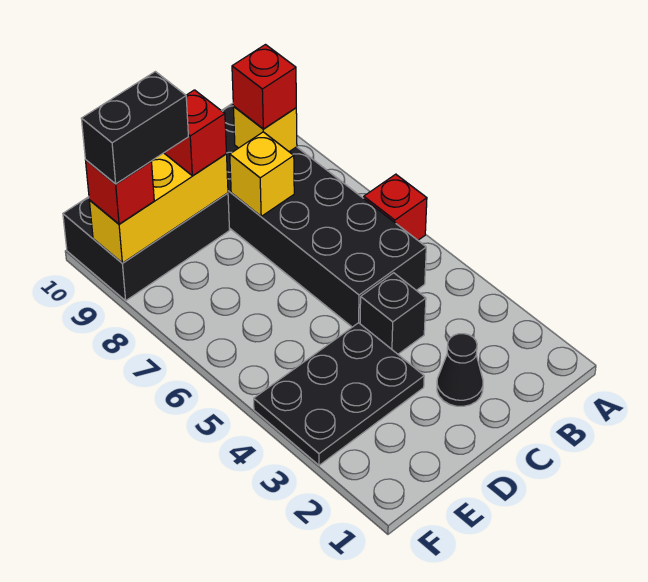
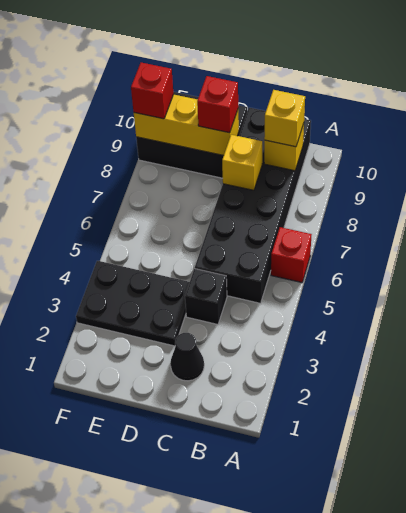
red brick B9 level 3 -> yellow brick B9 level 3
black brick E9:F9 level 4 -> none

